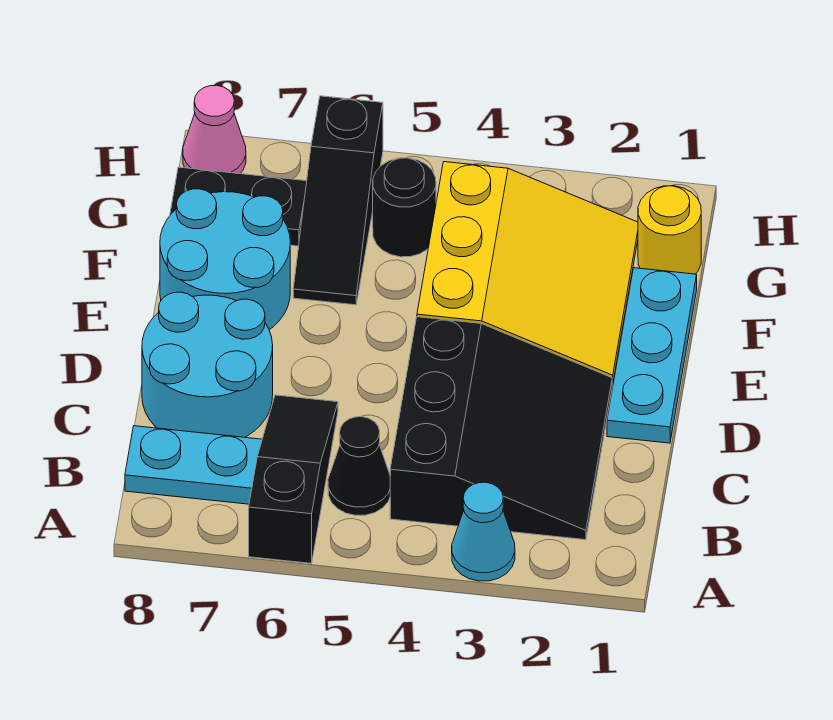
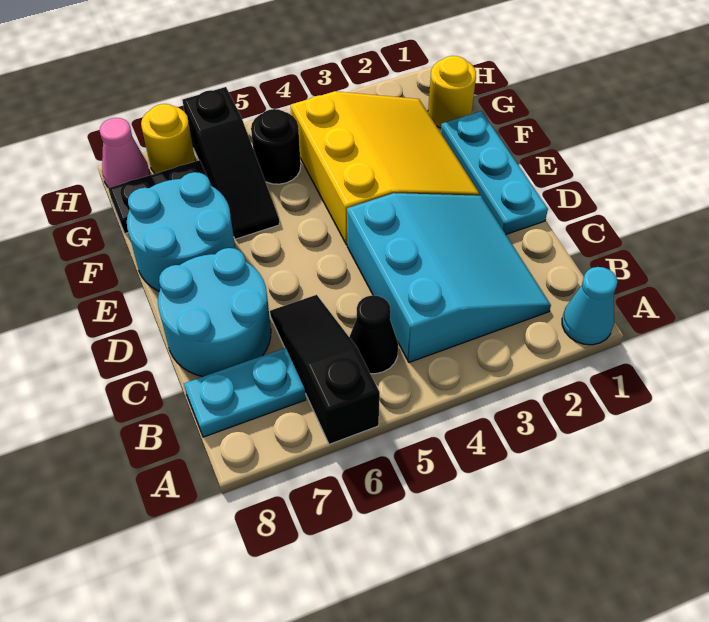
cyan cone A3 level 1 -> cyan cone A1 level 1
black slope B2:D4 level 1 top 4 -> cyan slope B2:D4 level 1 top 4
none -> yellow round brick H7 level 1

